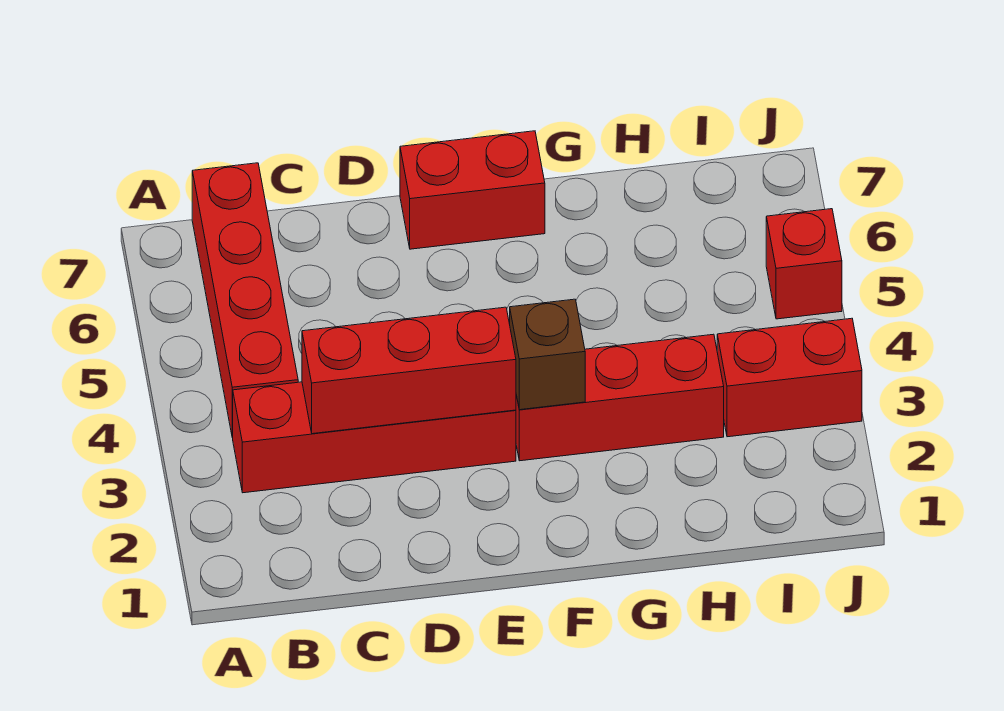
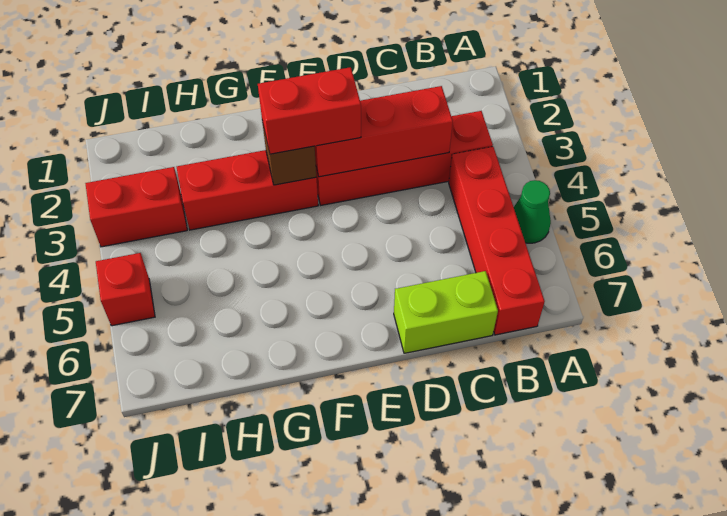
none -> green cone A5 level 1
none -> lime brick C7:D7 level 1
red brick E7:F7 level 1 -> red brick E3:F3 level 3

